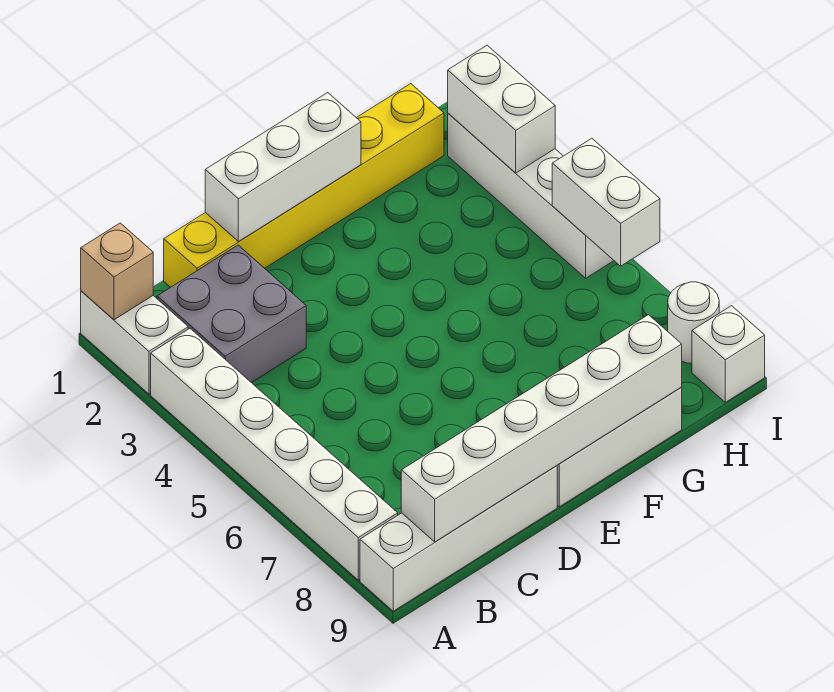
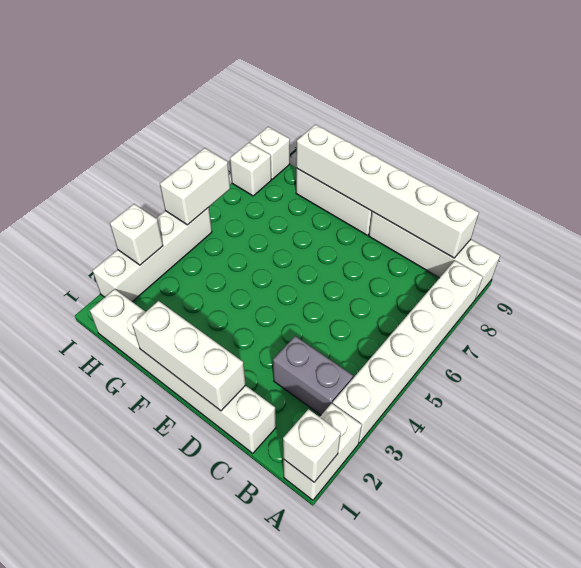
tan brick A1 level 2 -> white brick A1 level 2
grey brick B2:C3 level 1 -> grey brick B3:C3 level 1
yellow brick C1:H1 level 1 -> white brick C1:H1 level 1
white brick I2:I3 level 2 -> white brick I3 level 2
white round brick I8 level 1 -> white brick I8 level 1

